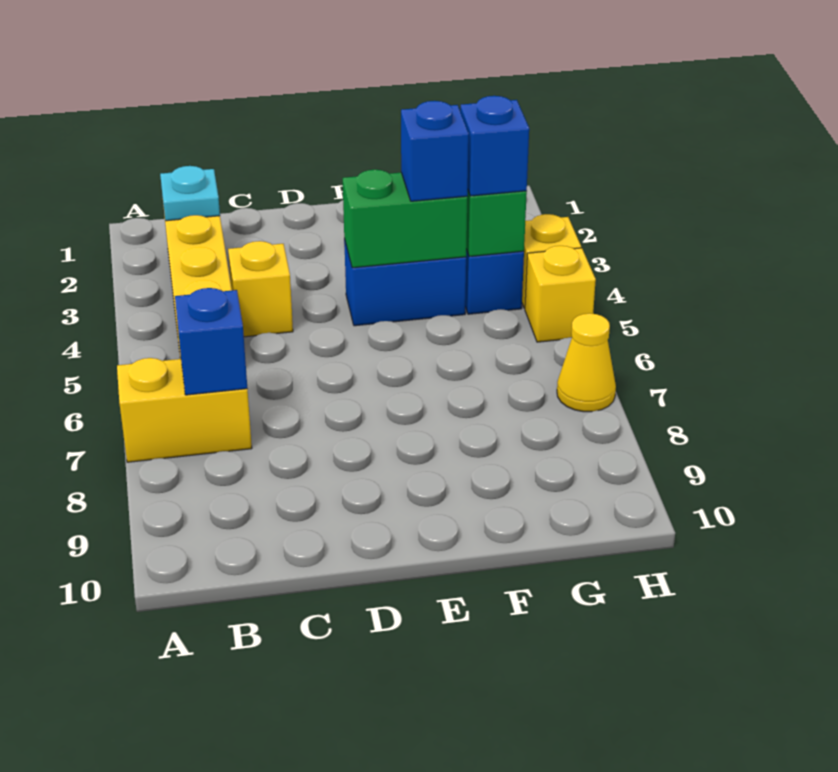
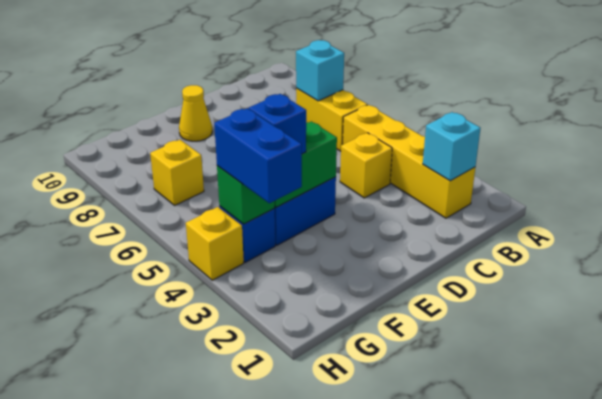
yellow brick A7:B7 level 1 -> yellow brick B6:B7 level 1
cyan plate B2 level 2 -> cyan brick B2 level 2
blue brick B7 level 2 -> cyan brick B7 level 2
blue brick G4 level 3 -> blue brick G3:G4 level 3
yellow brick H5 level 1 -> yellow brick G7 level 1
yellow cone H7 level 1 -> yellow cone E9 level 1

